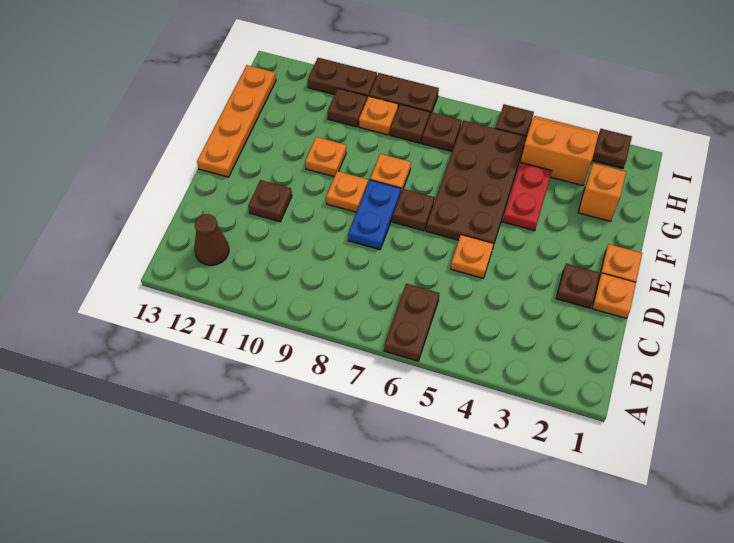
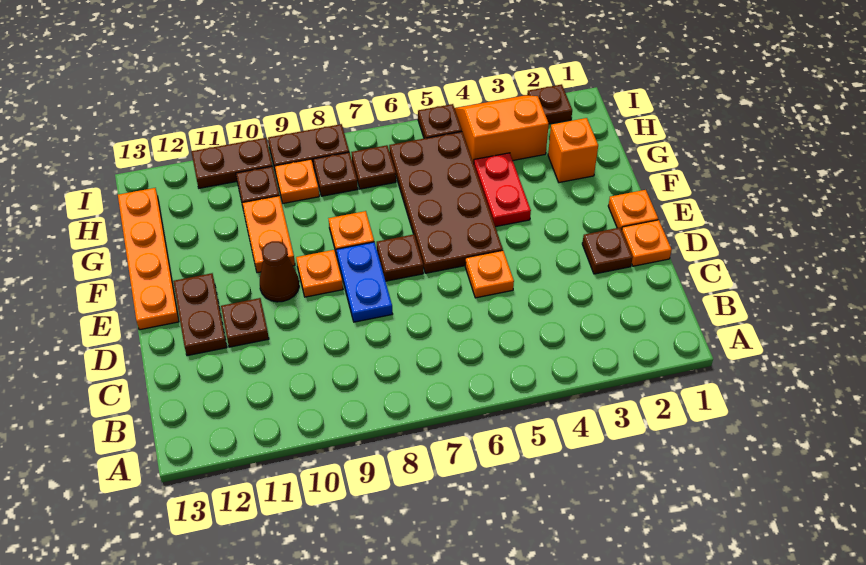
brown plate A6:B6 level 1 -> brown plate D12:E12 level 1
brown cone B12 level 1 -> brown cone E10 level 1
orange plate F10 level 1 -> orange plate F10:G10 level 1

